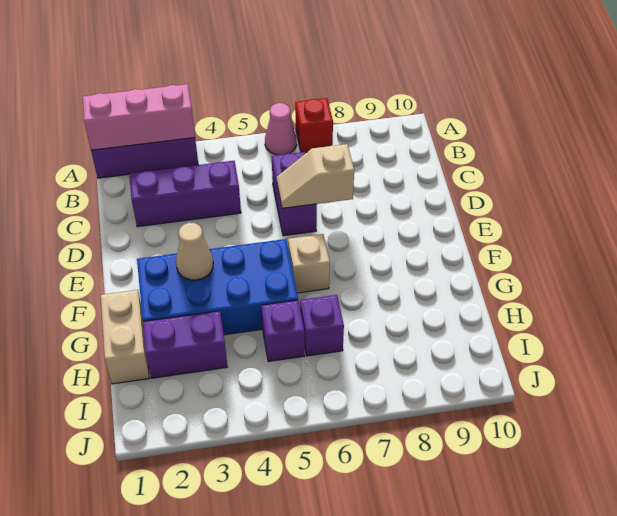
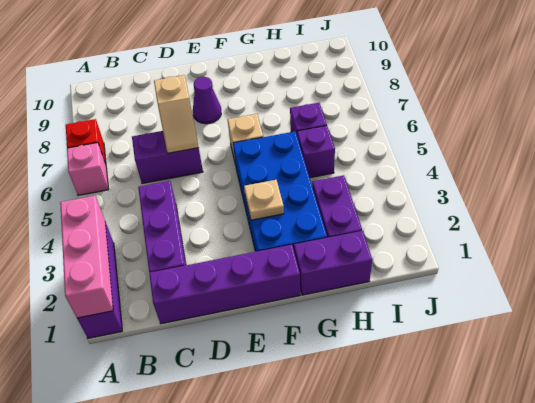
pink cone A6 level 1 -> pink brick A6 level 1
none -> purple brick C1:F1 level 1
none -> purple cone E8 level 1
tan cone F3 level 2 -> tan plate F3 level 2
tan brick G1:H1 level 1 -> purple brick G1:H1 level 1

